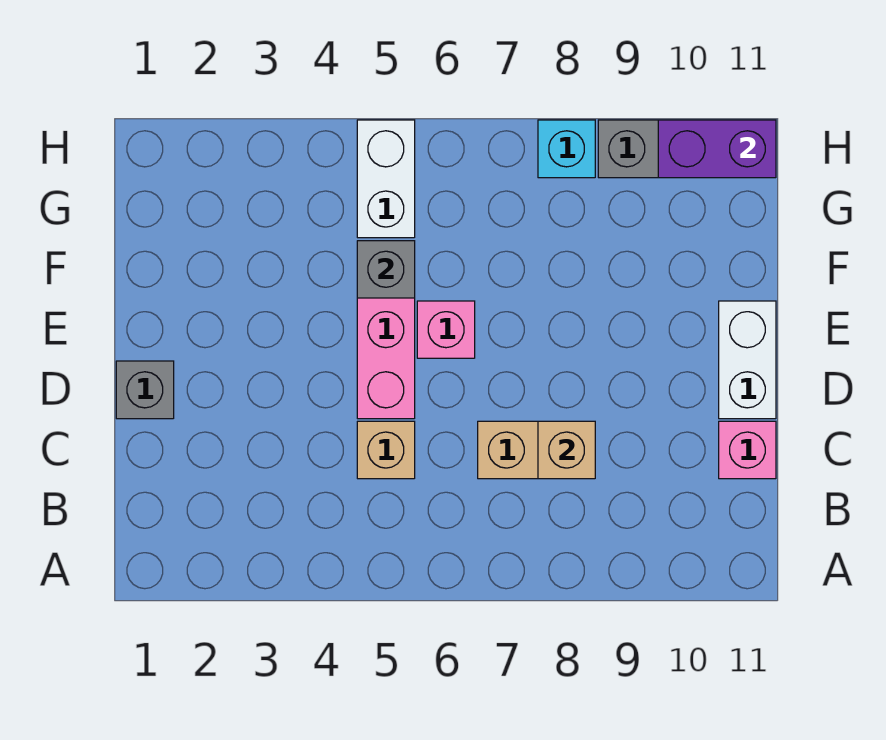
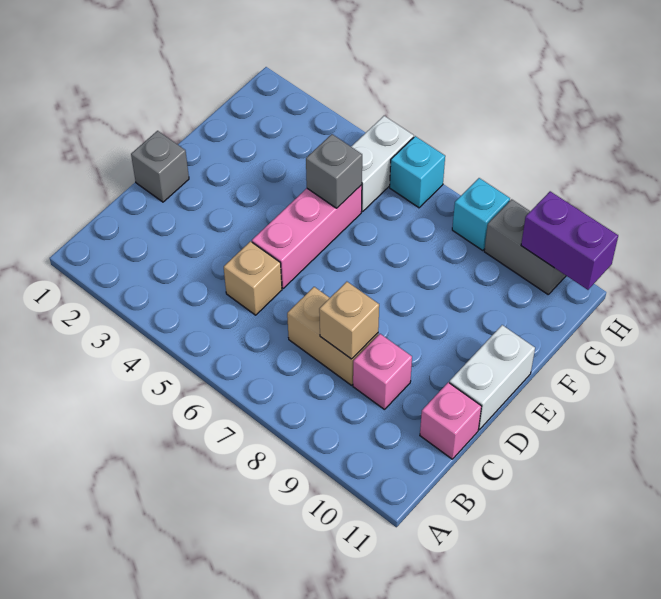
pink brick E6 level 1 -> pink brick C9 level 1
none -> cyan brick H6 level 1

